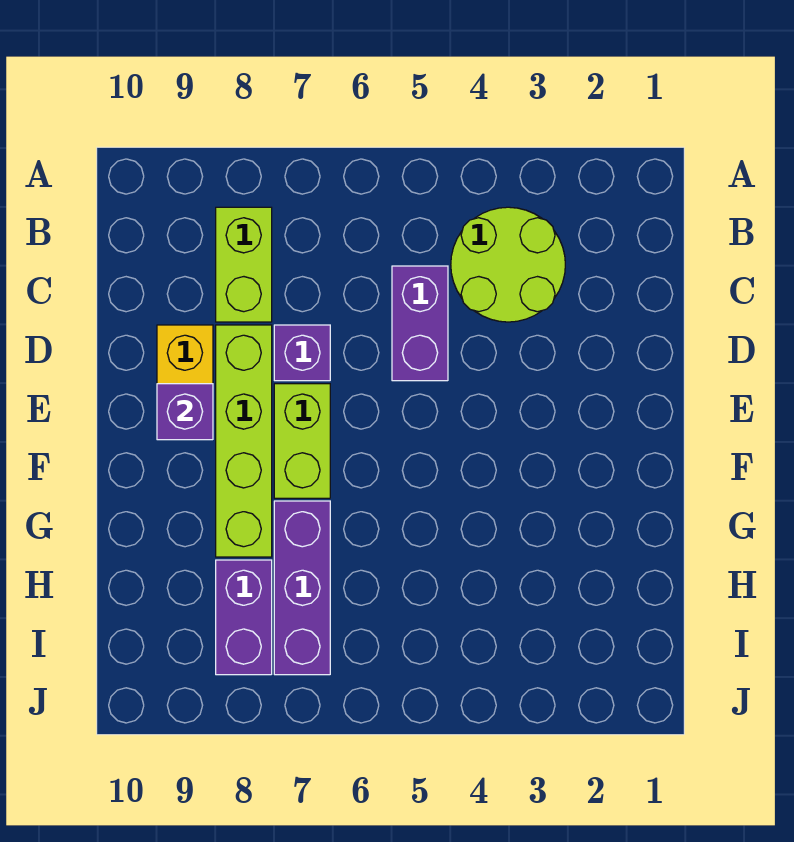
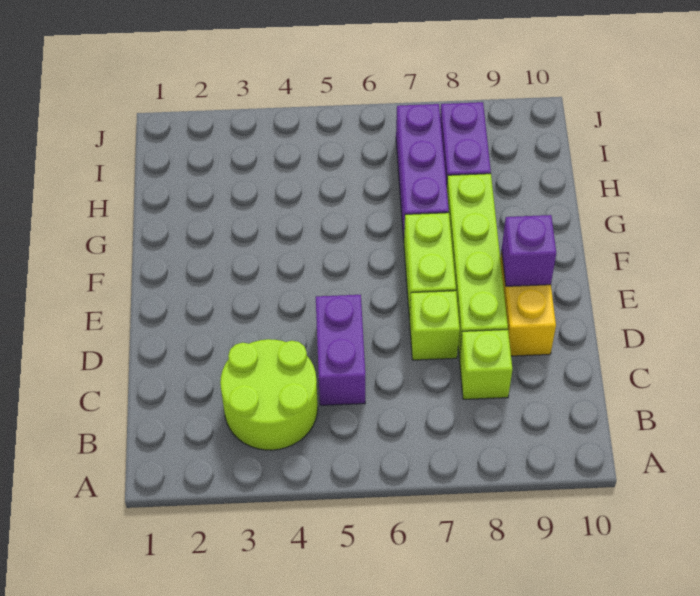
lime brick B8:C8 level 1 -> lime brick C8 level 1
purple brick D7 level 1 -> lime brick D7 level 1

